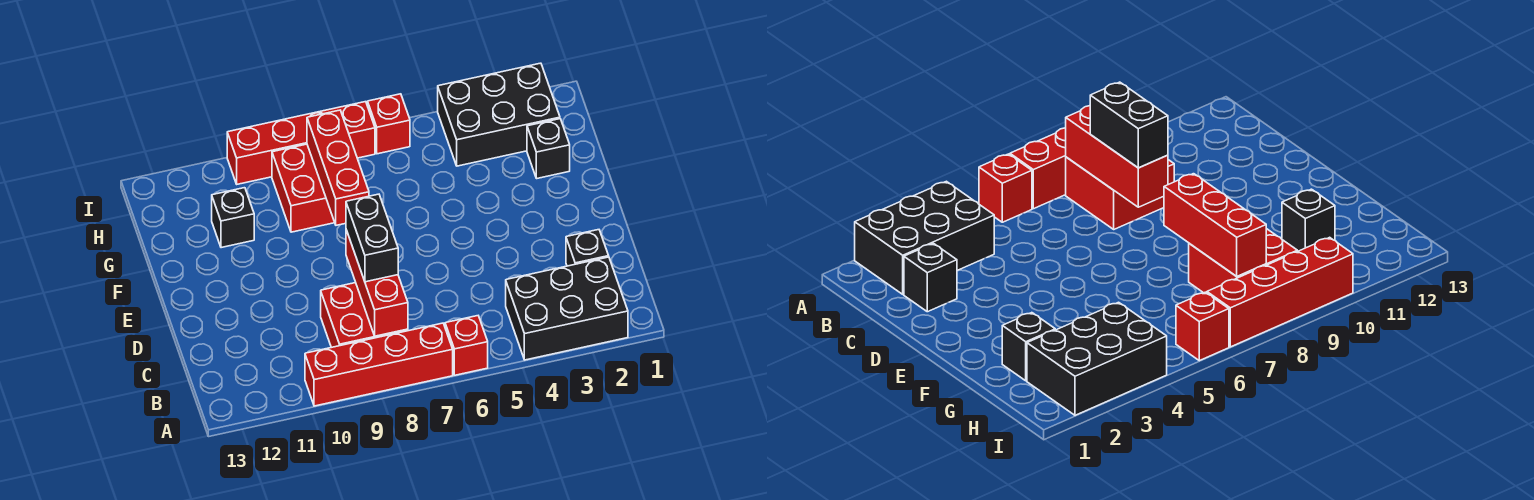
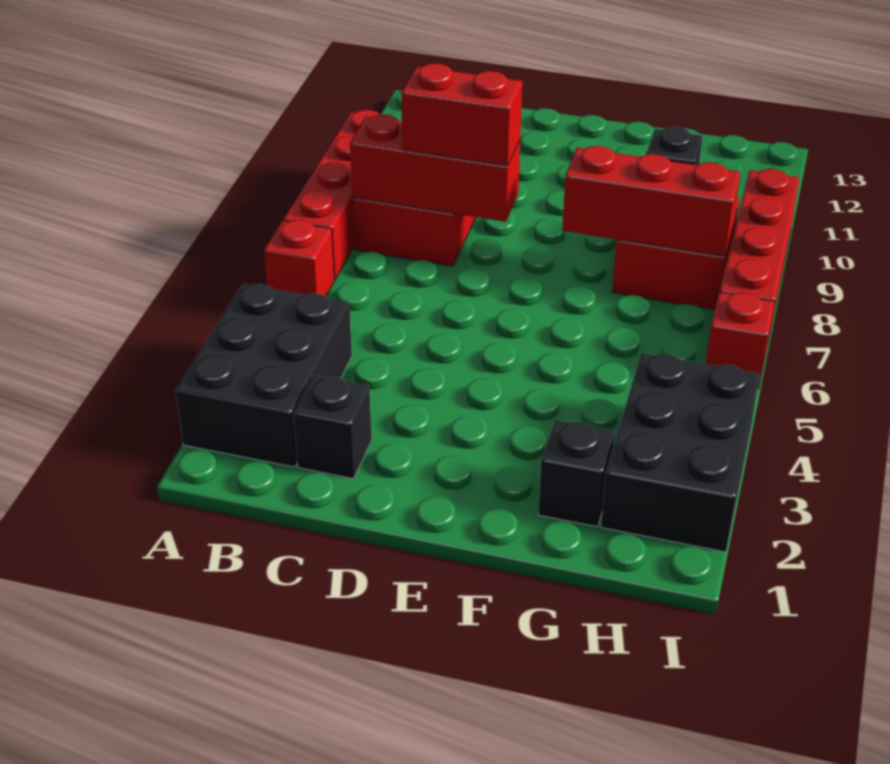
black brick C8:D8 level 3 -> red brick C8:D8 level 3

